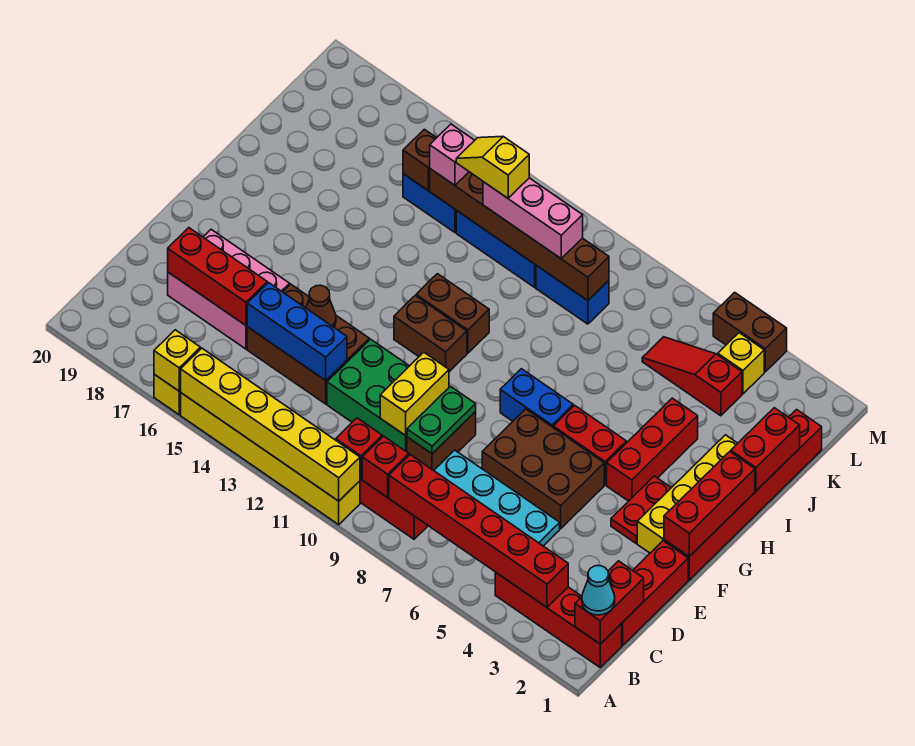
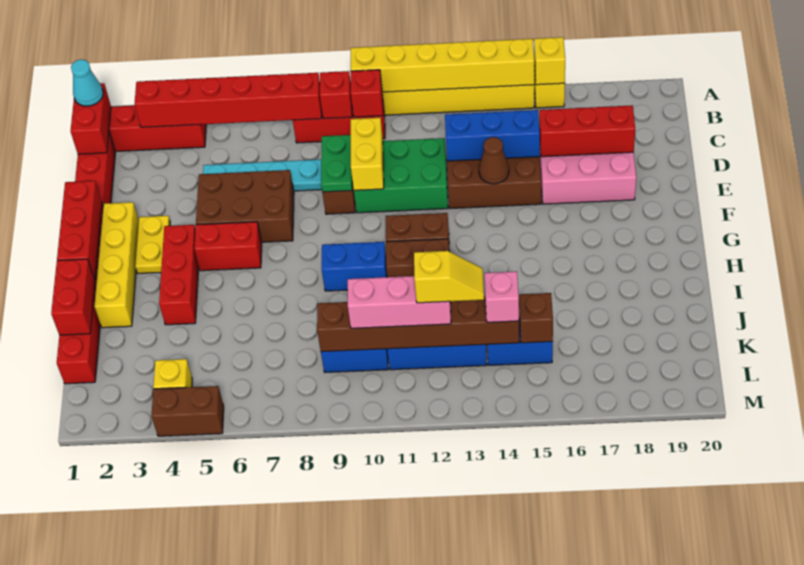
red plate F3:G3 level 1 -> yellow plate F3:G3 level 1
blue brick G7:G8 level 1 -> blue brick H9:H10 level 1
red slope K4:K6 level 1 top 4 -> none

